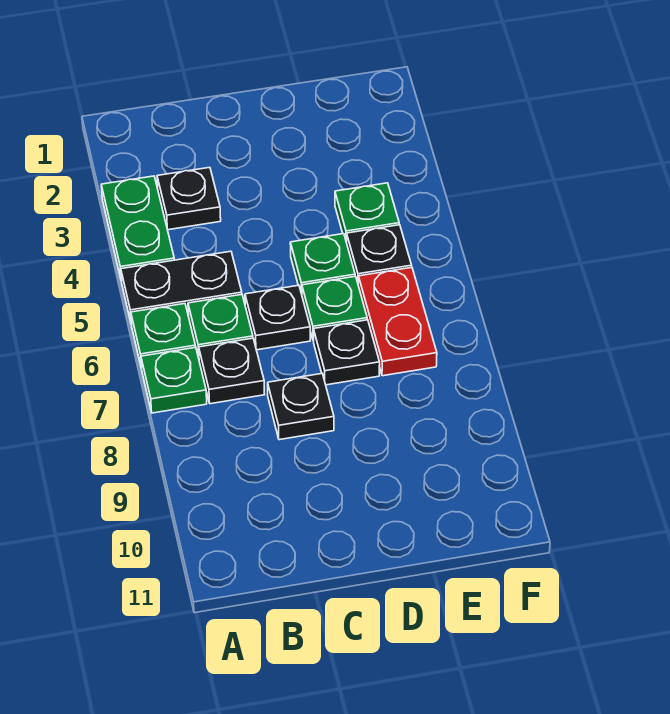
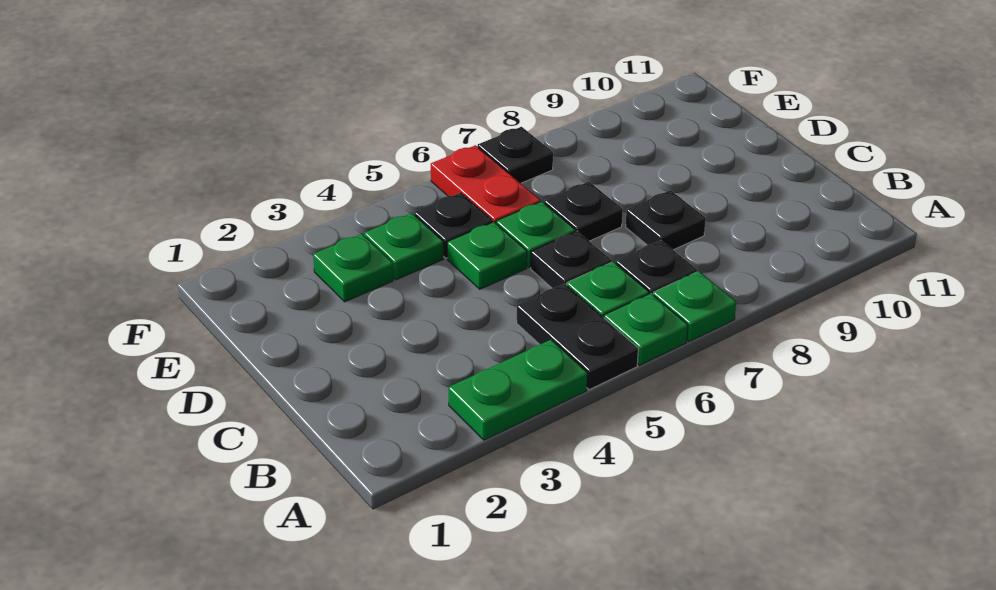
black plate B3 level 1 -> black plate F7 level 1
none -> green plate E3 level 1
red plate E6:E7 level 1 -> red plate E6:F6 level 1

